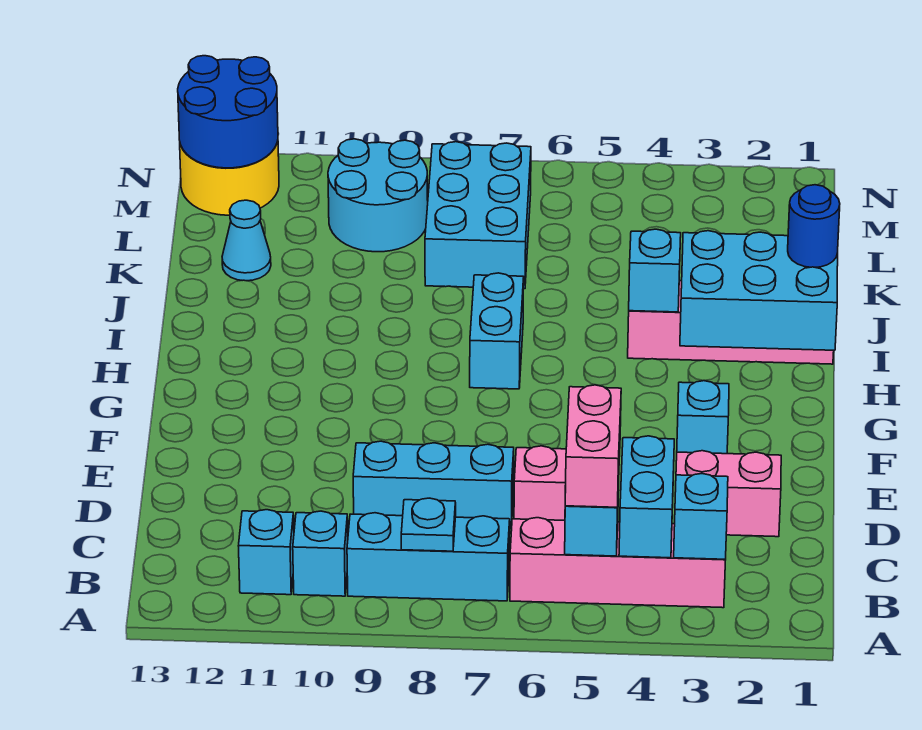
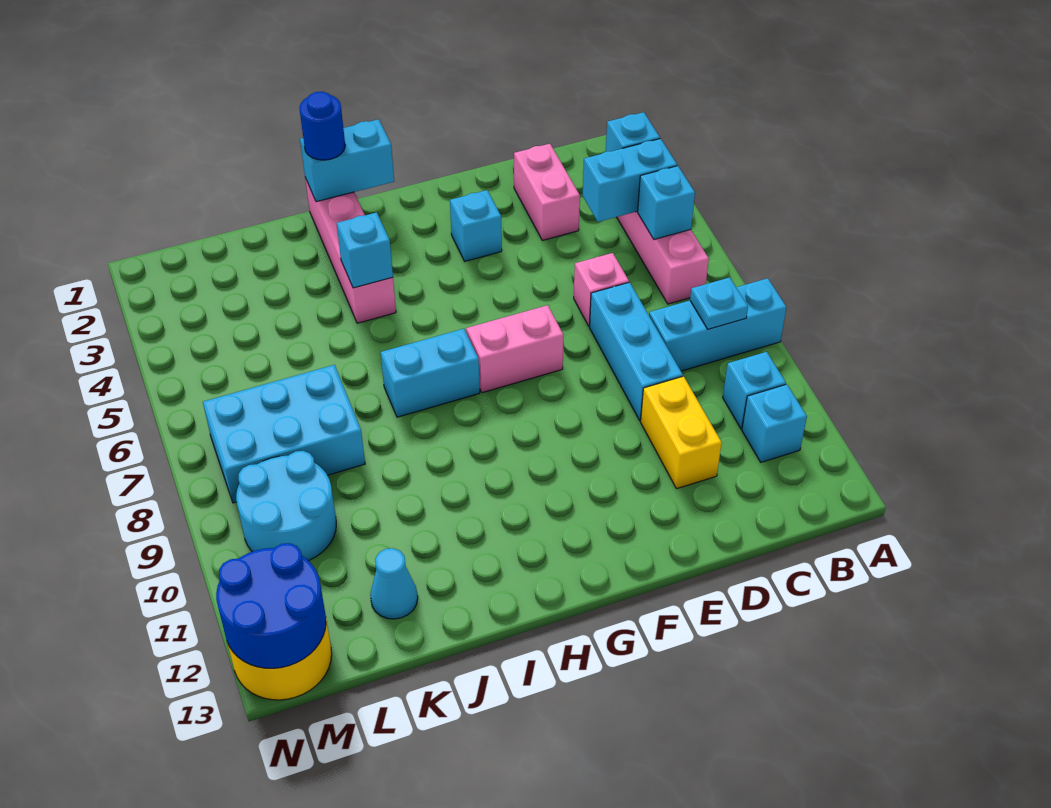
pink brick B5:C5 level 3 -> pink brick F7:G7 level 1
cyan brick B7:B9 level 1 -> cyan brick A8:C8 level 1
none -> yellow brick D10:D11 level 1
cyan brick H1:I3 level 2 -> cyan brick H1:I1 level 2

